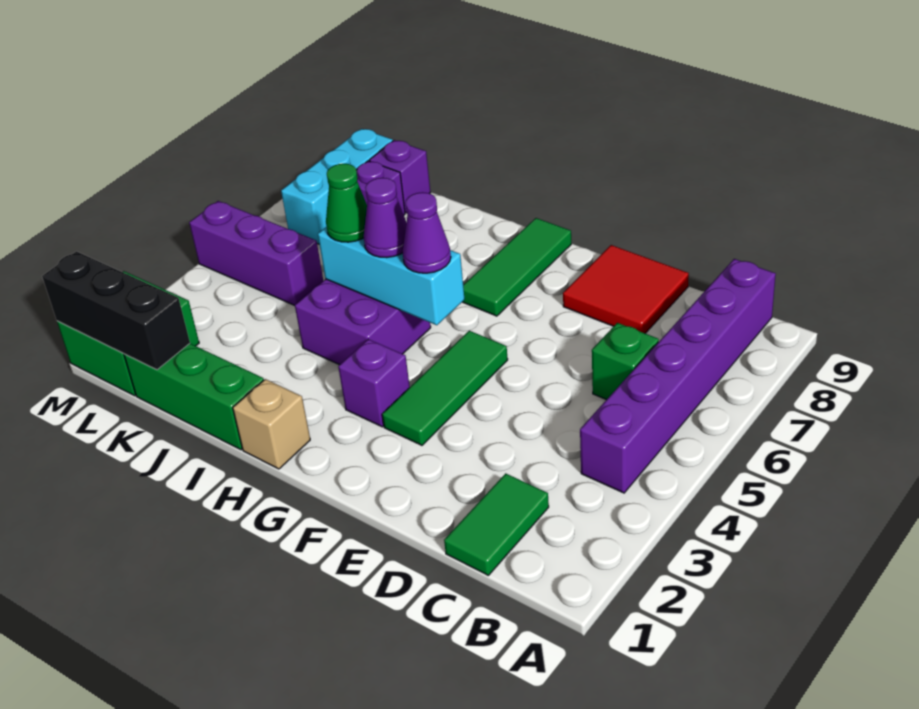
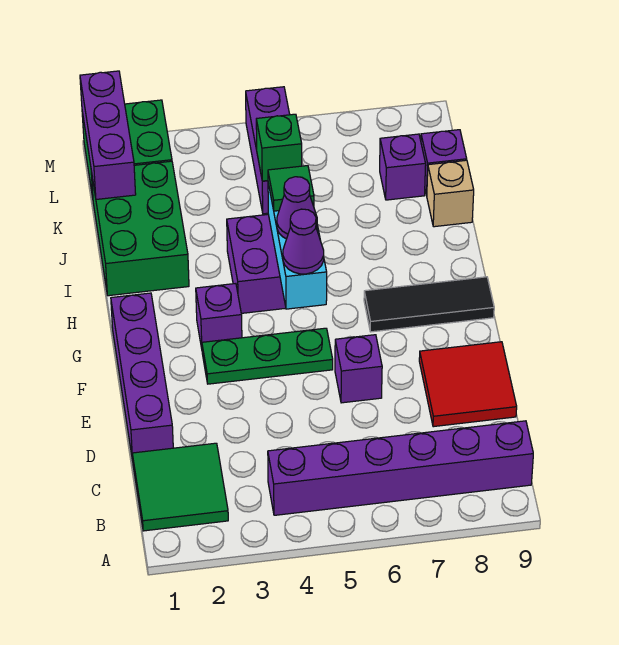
green tile C1:C2 level 1 -> green tile B1:C2 level 1
green brick C6 level 1 -> green brick K5 level 2
none -> purple brick D1:G1 level 1
none -> purple brick E6 level 1
green tile F3:F5 level 1 -> green plate F3:F5 level 1
green tile G7:G9 level 1 -> black tile G7:G9 level 1
tan brick H1 level 1 -> tan brick J9 level 1
green brick I1:K1 level 1 -> green brick I1:K2 level 1
green cone I5 level 3 -> green tile I5 level 3
black brick K1:M1 level 2 -> purple brick K1:M1 level 2
cyan brick L7:L9 level 1 -> none

